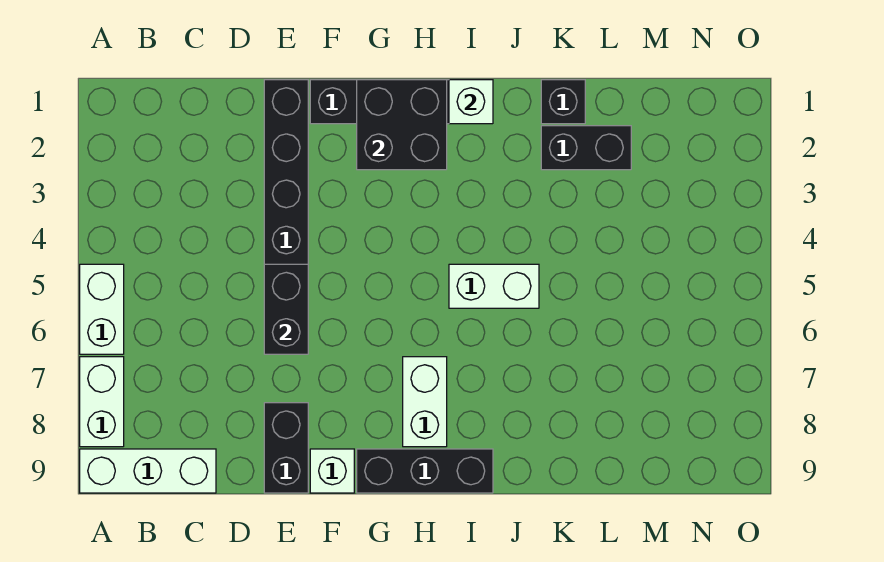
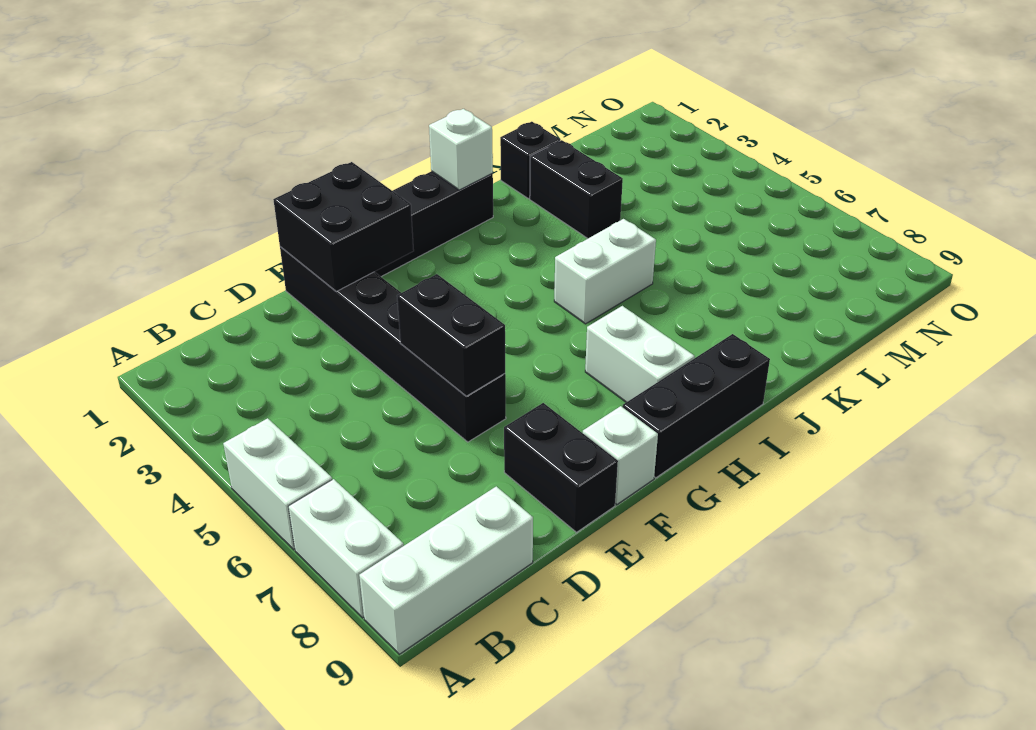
black brick G1:H2 level 2 -> black brick E1:F2 level 2
black brick K2:L2 level 1 -> black brick K2:K3 level 1

